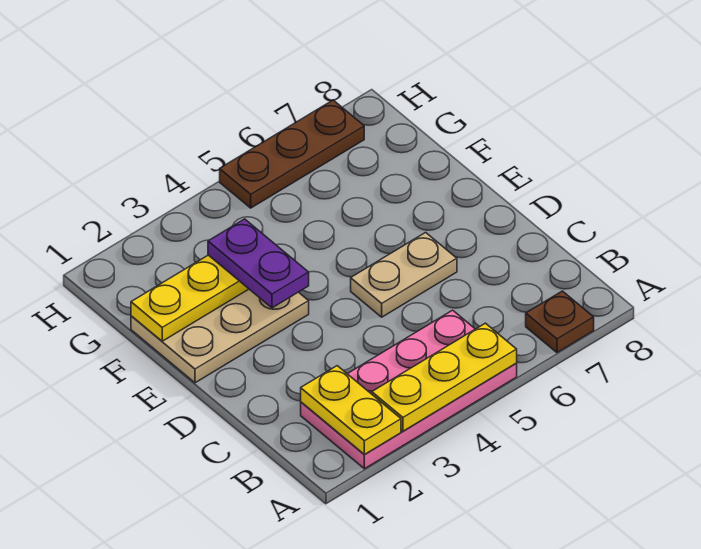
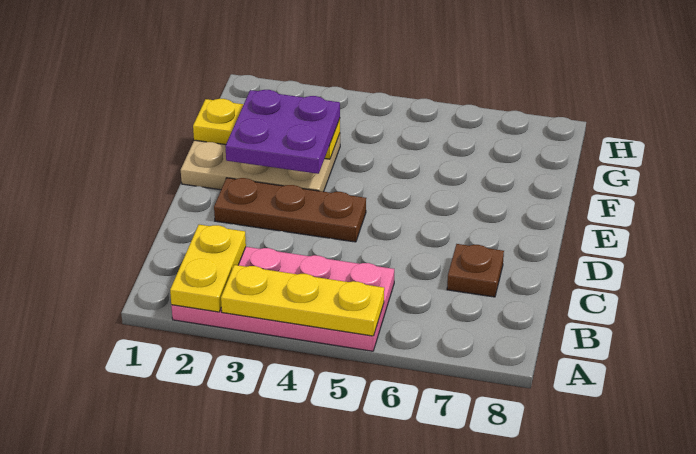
brown plate A7 level 1 -> brown plate C7 level 1
tan plate D5:D6 level 1 -> none
purple plate E3:F3 level 3 -> purple plate E2:F3 level 3
brown plate H5:H7 level 1 -> brown plate D2:D4 level 1

